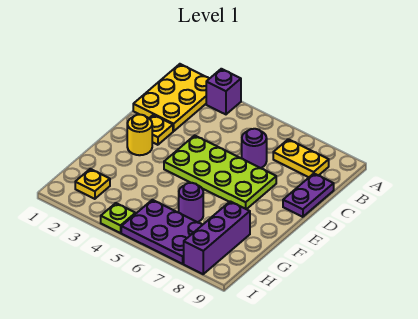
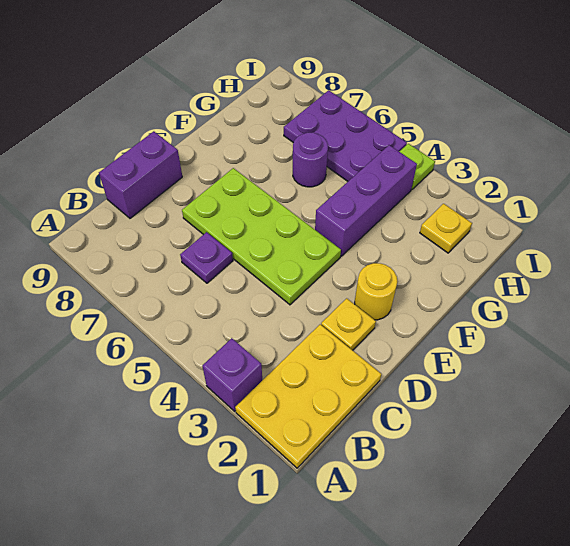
yellow plate B7:B8 level 1 -> none
purple round brick C6 level 1 -> purple plate C6 level 1
purple plate C9:D9 level 1 -> purple brick C9:D9 level 1
purple brick G8:I8 level 1 -> purple brick F4:H4 level 1

